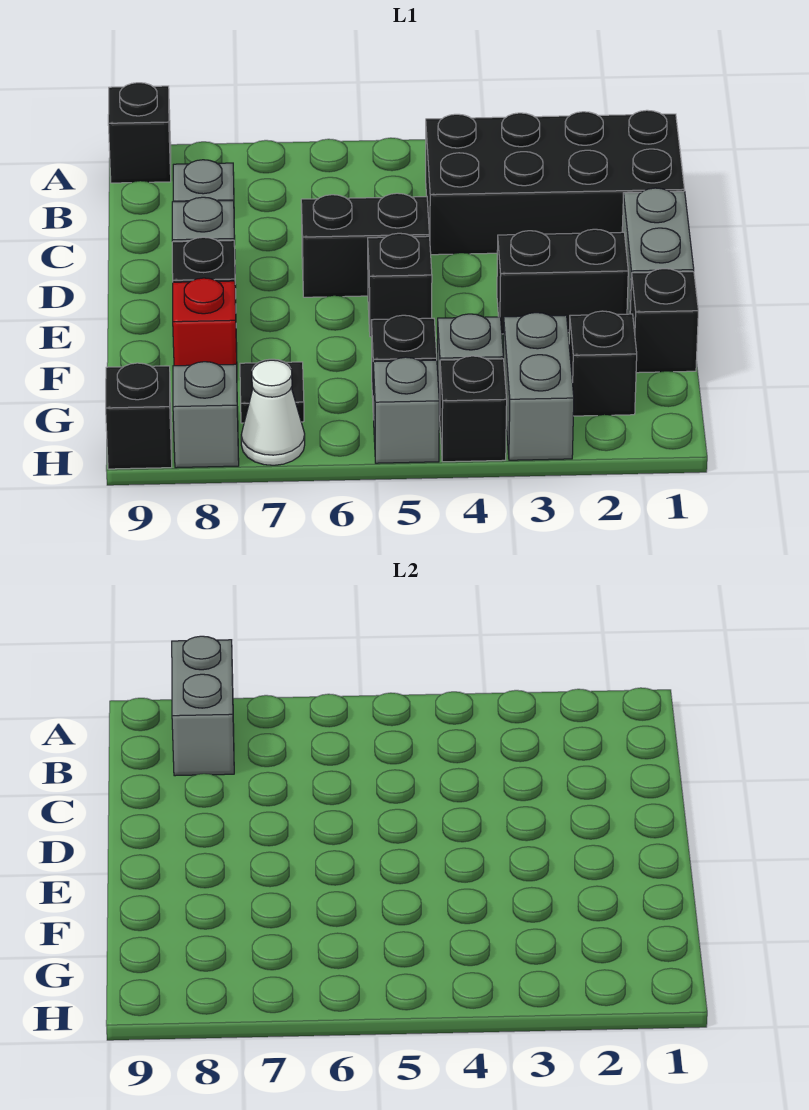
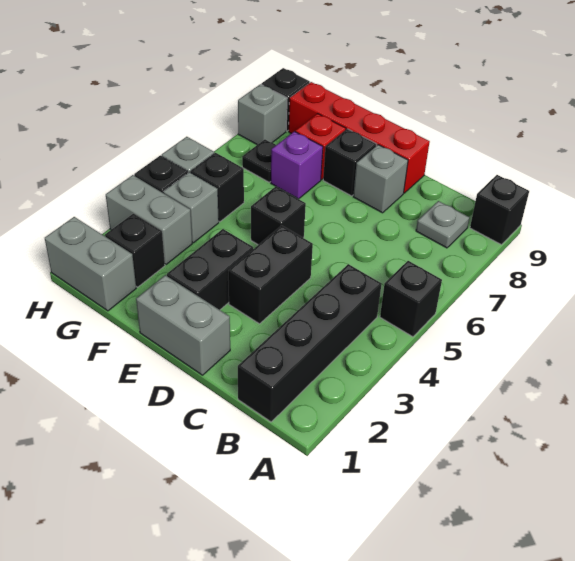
grey brick A8:B8 level 2 -> grey brick G1:H1 level 1
black brick B1:C4 level 1 -> black brick B1:B4 level 1
black brick D5:D6 level 1 -> black brick D3:D4 level 1
none -> red brick D9:G9 level 1
black brick F1 level 1 -> black brick A5 level 1
none -> purple brick F7 level 1
white cone H7 level 1 -> none

